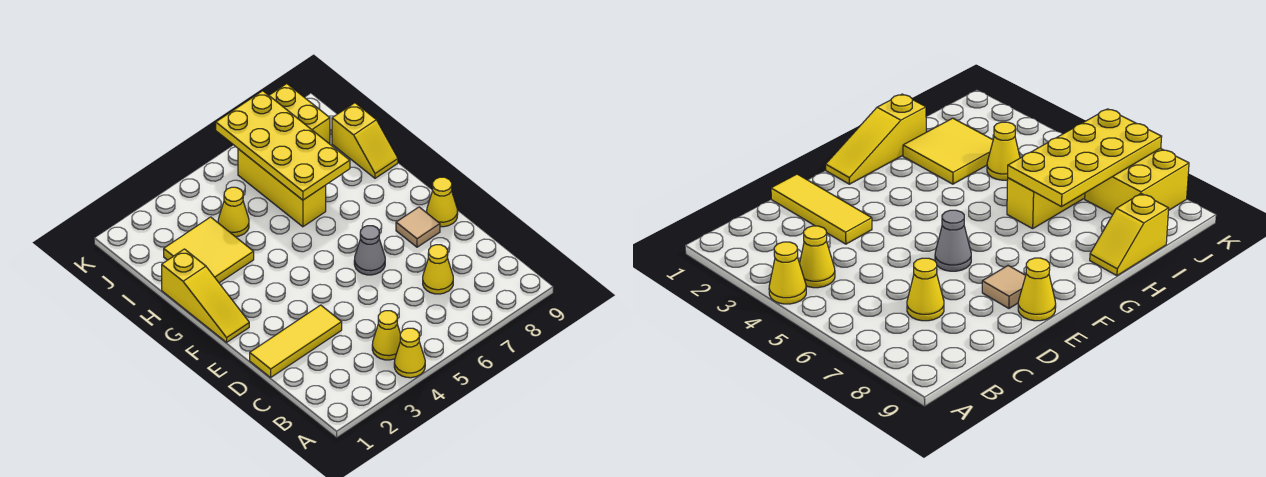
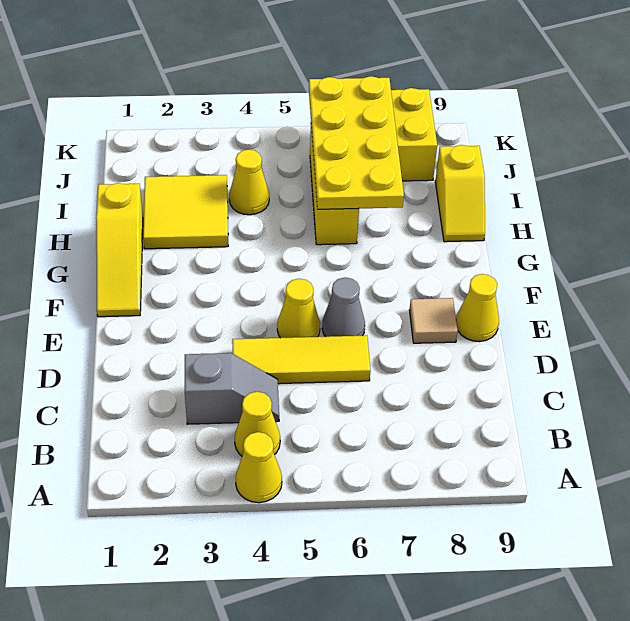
none -> grey slope C3:C4 level 1 top 3
yellow cone C7 level 1 -> yellow cone E5 level 1
yellow tile D1:D3 level 1 -> yellow tile D4:D6 level 1

